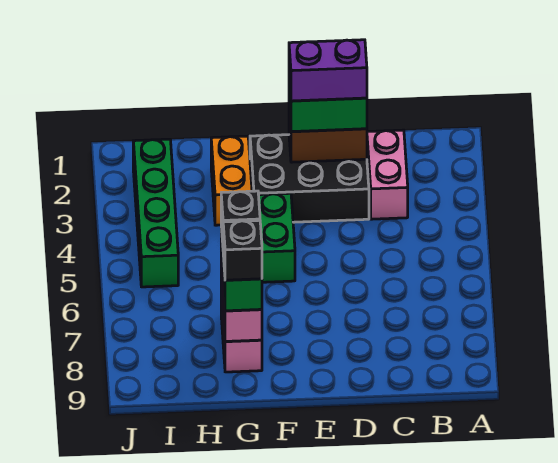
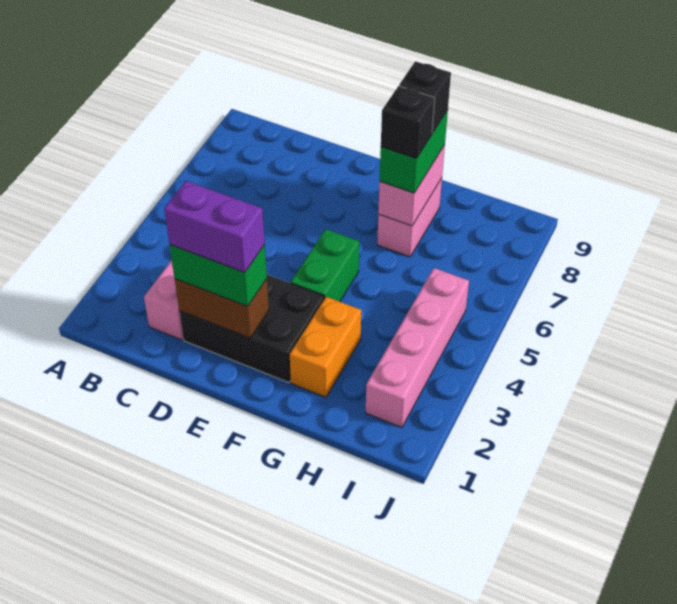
green brick I2:I5 level 1 -> pink brick I2:I5 level 1

